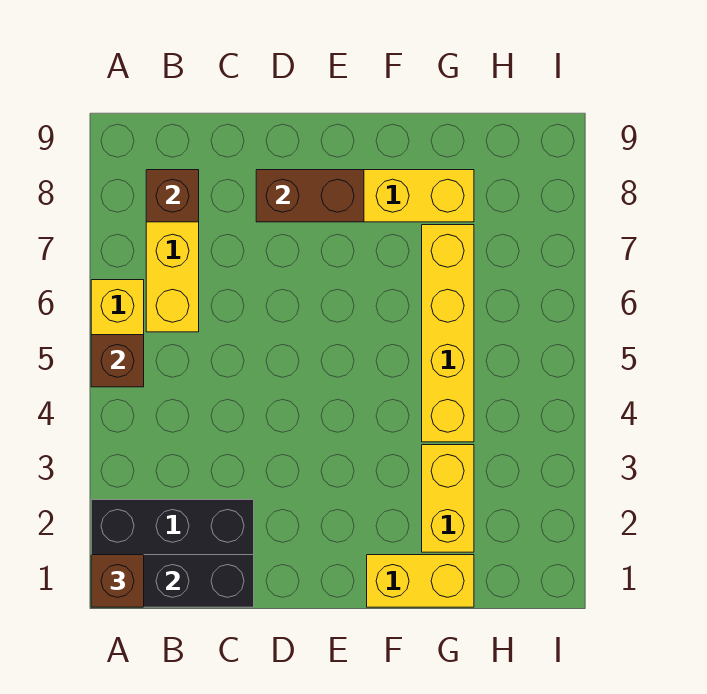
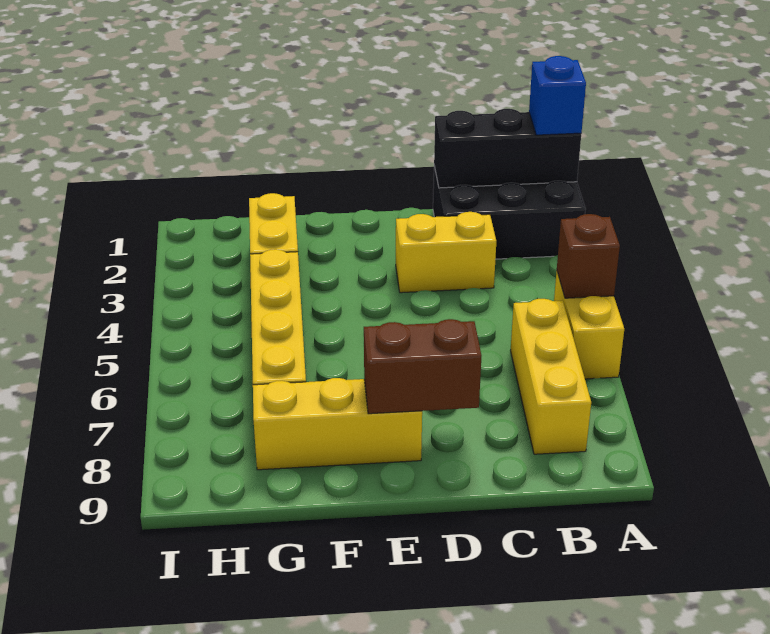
brown brick A1 level 3 -> blue brick A1 level 3
brown brick B8 level 2 -> none
yellow brick F1:G1 level 1 -> yellow brick C3:D3 level 1

